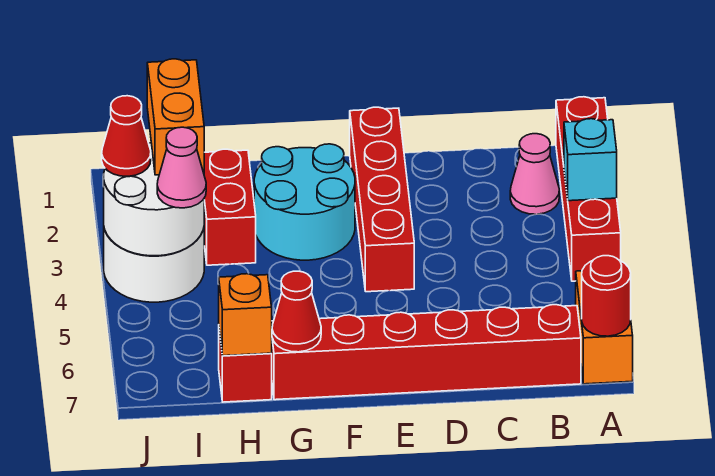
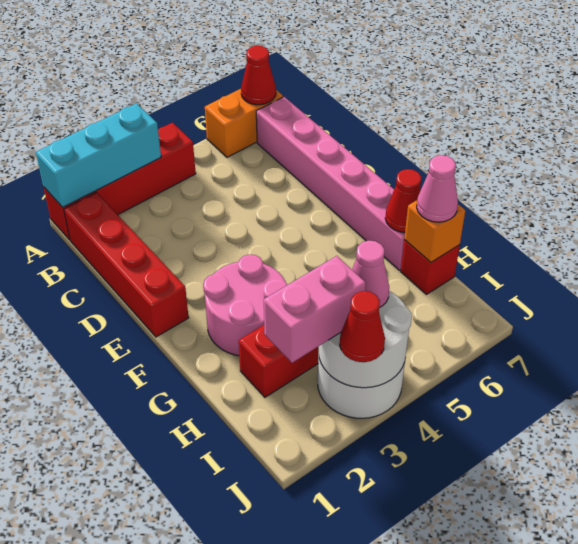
cyan brick A3 level 2 -> cyan brick A1:A3 level 2
red round brick A7 level 2 -> red cone A7 level 2
pink cone B2 level 1 -> pink cone H7 level 3
red brick B7:G7 level 1 -> pink brick B7:G7 level 1
red brick E1:E4 level 1 -> red brick B1:E1 level 1
cyan round brick F2:G3 level 1 -> pink round brick F2:G3 level 1
orange brick I2:I3 level 3 -> pink brick I2:I3 level 3

